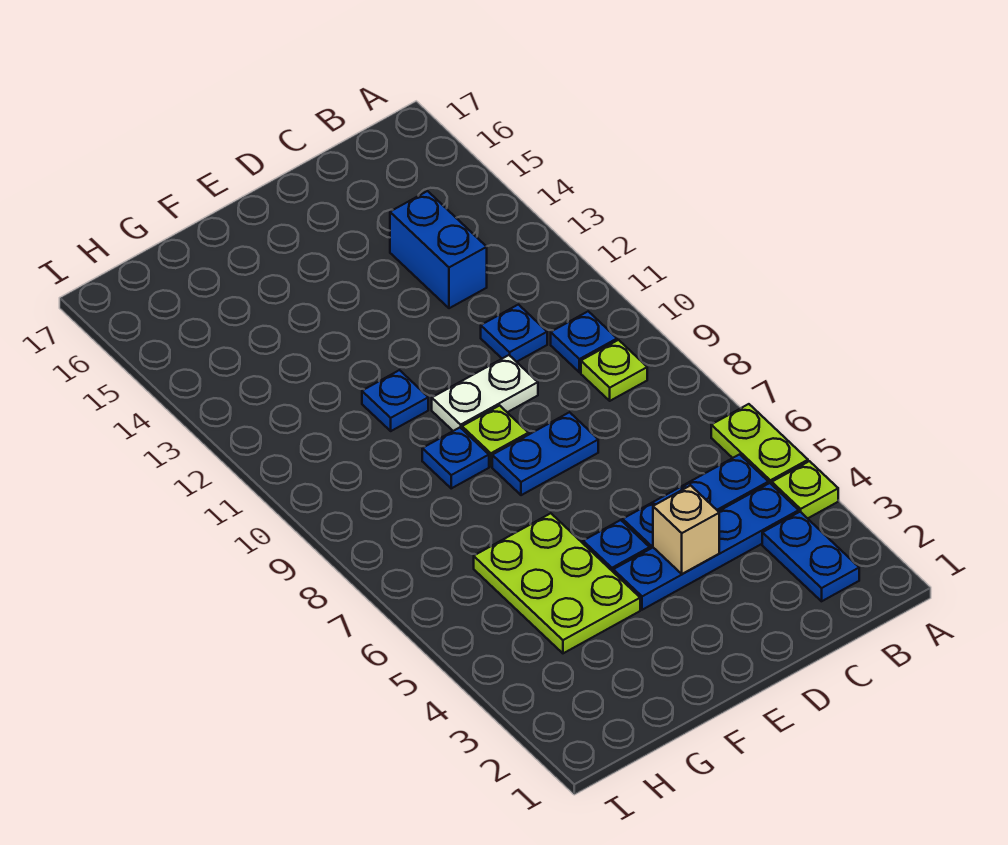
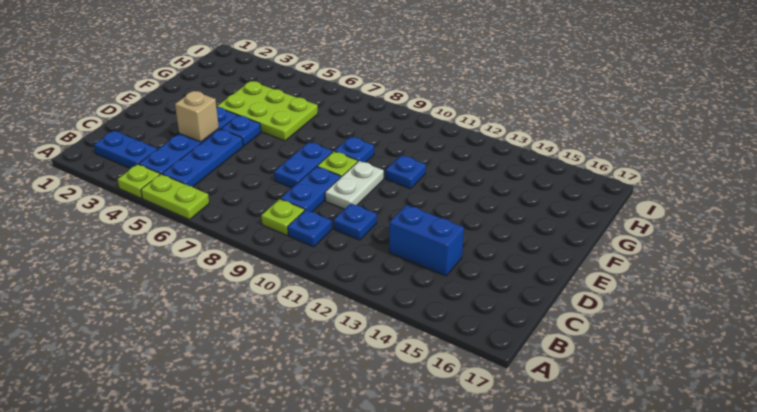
none -> blue plate C9:D9 level 1

